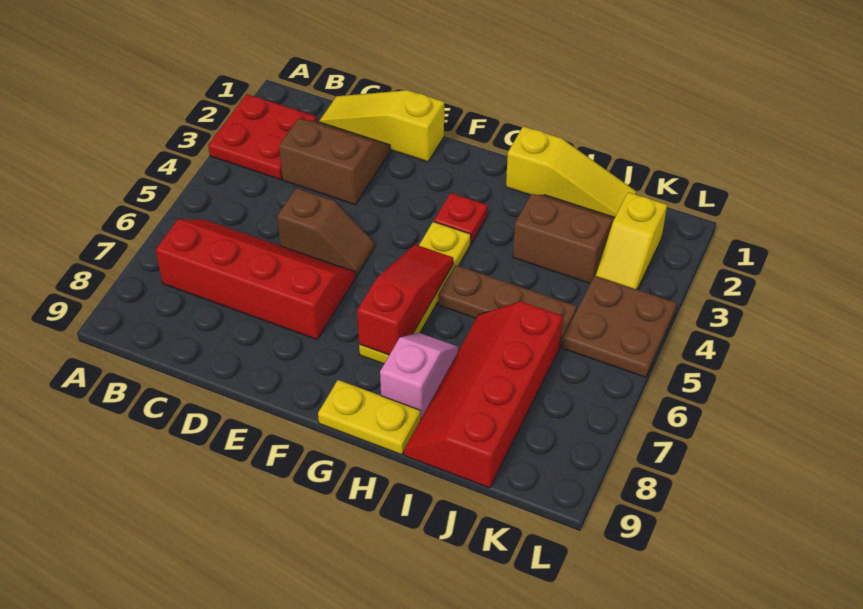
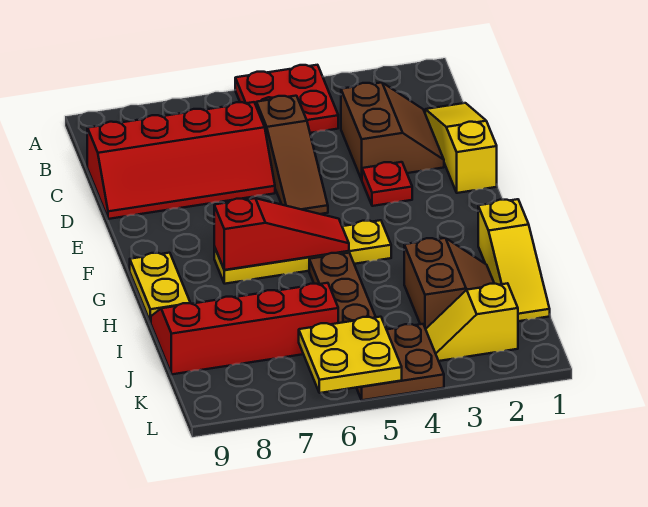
red plate A2:B3 level 1 -> red plate A4:B5 level 1
red slope B6:E7 level 1 top 7 -> red slope C6:D9 level 1 top C
brown slope D5:E5 level 1 top D -> brown slope C5:E5 level 1 top C
red plate G3 level 1 -> red plate E3 level 1
pink slope H7:H8 level 1 top 8 -> none
none -> yellow plate K5:L6 level 2

